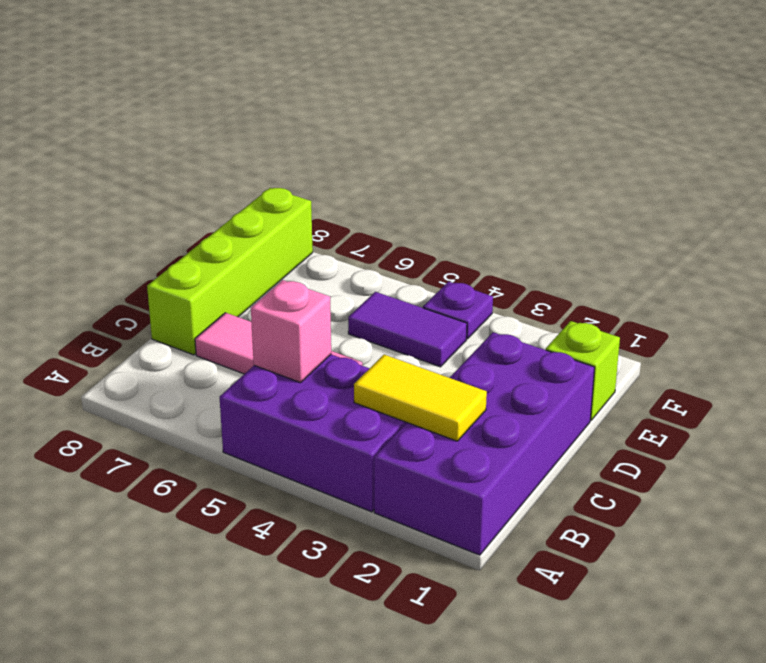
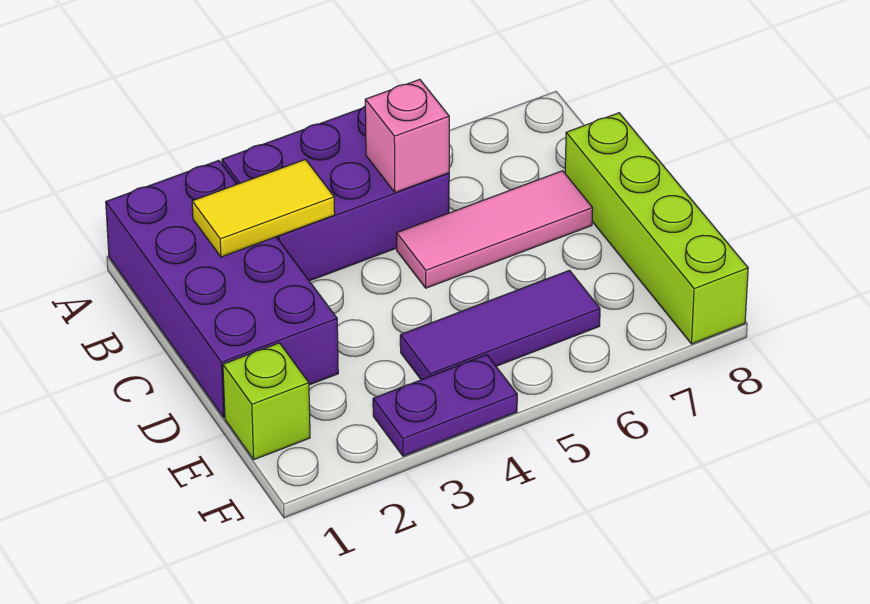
purple tile E4:E5 level 1 -> purple tile E4:E6 level 1
purple plate F4 level 1 -> purple plate F3:F4 level 1

